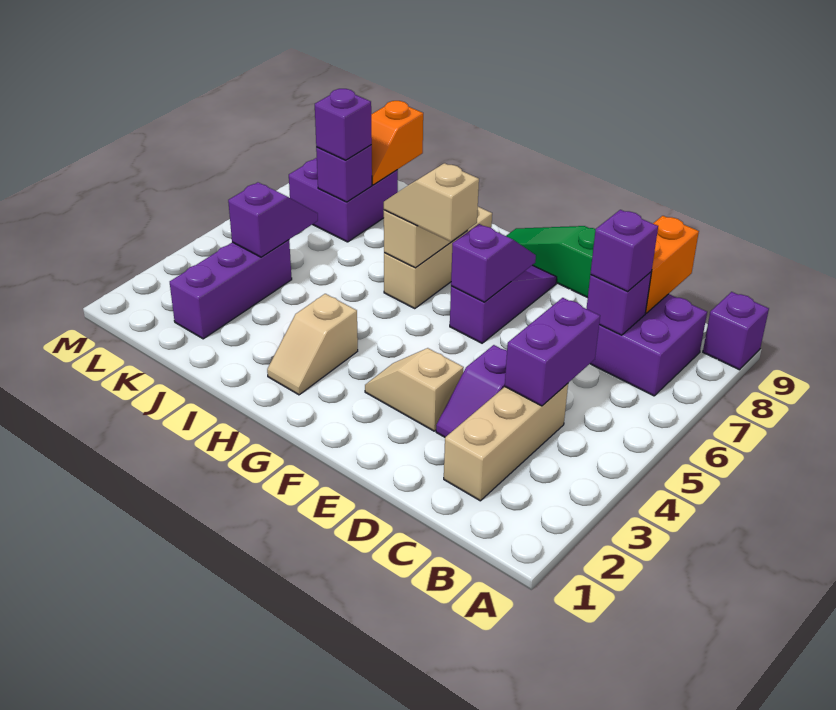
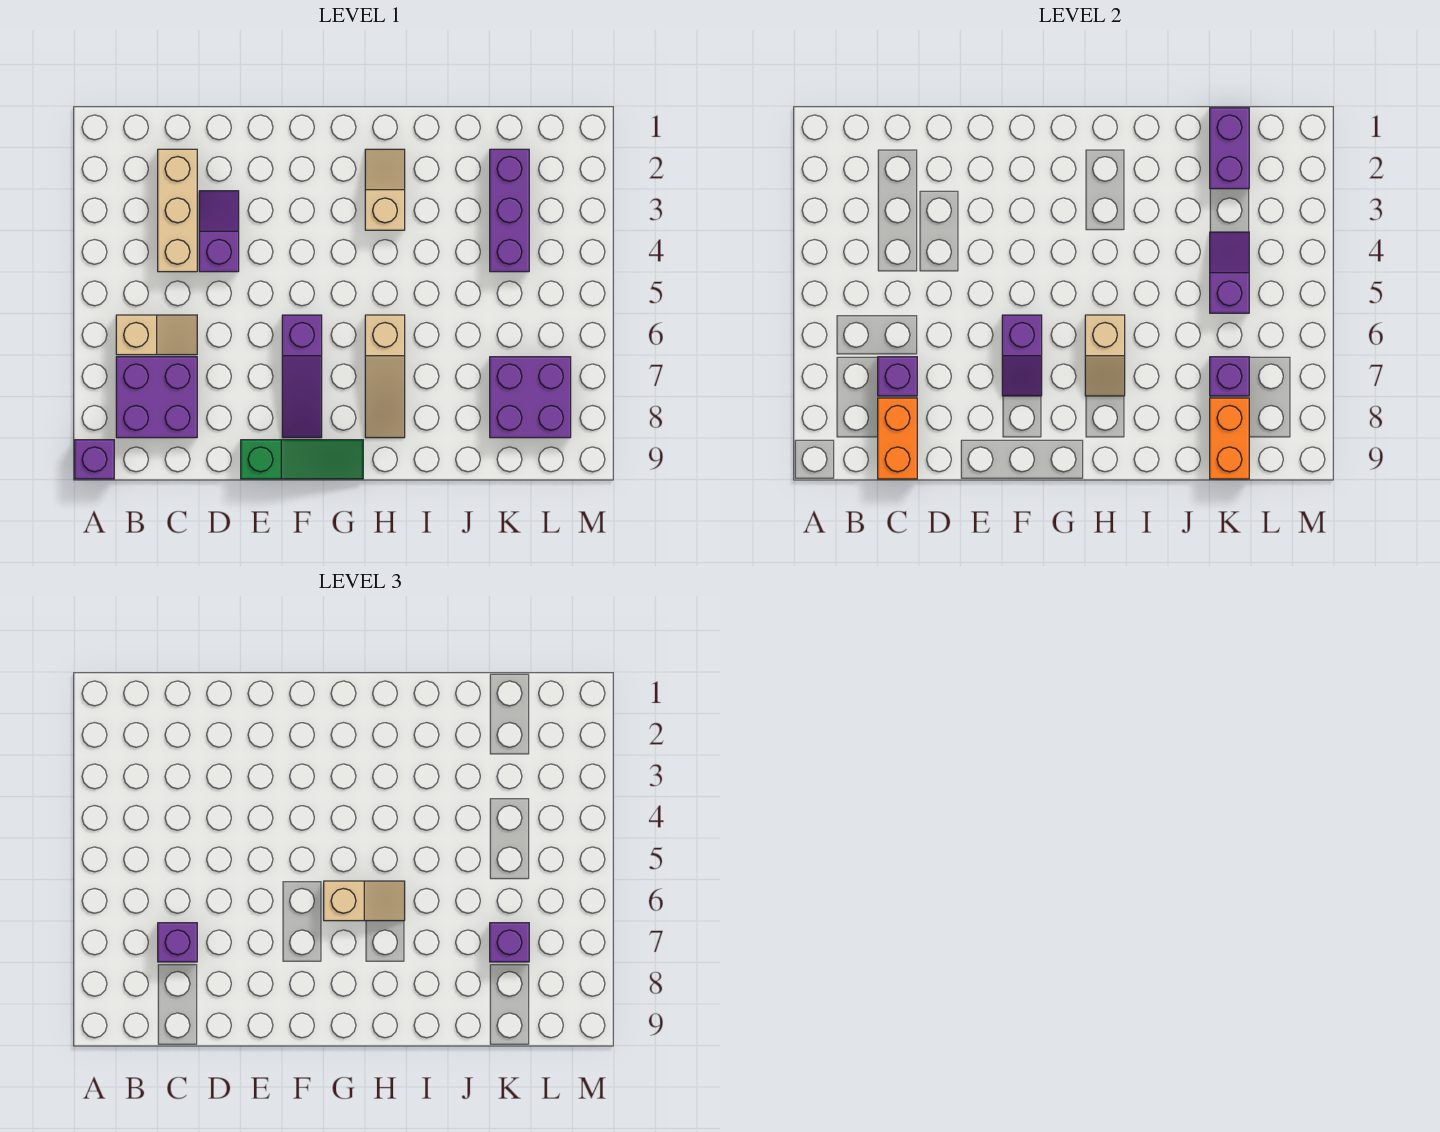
purple brick C4:C5 level 2 -> purple brick K1:K2 level 2
tan slope E3:F3 level 1 top E -> tan slope B6:C6 level 1 top B
tan brick H6:H8 level 1 -> tan slope H6:H8 level 1 top 6
purple slope K4:K5 level 2 top 4 -> purple slope K4:K5 level 2 top 5
orange slope K8:K9 level 2 top 9 -> orange brick K8:K9 level 2

